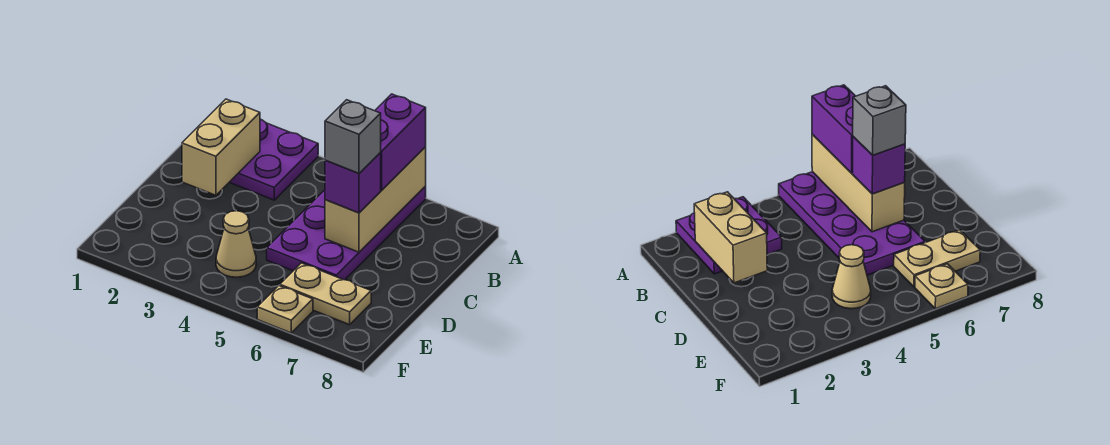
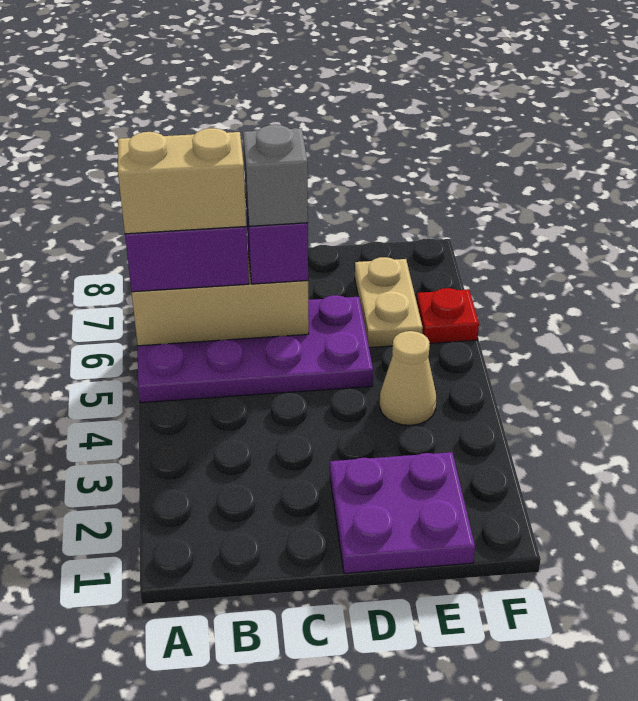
purple plate A2:B3 level 1 -> purple plate D1:E2 level 1
tan brick B2:C2 level 2 -> tan brick A6:B6 level 4
tan plate F6 level 1 -> red plate F6 level 1

